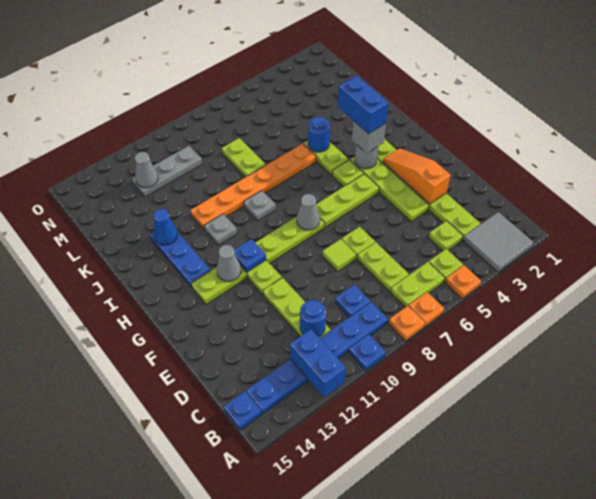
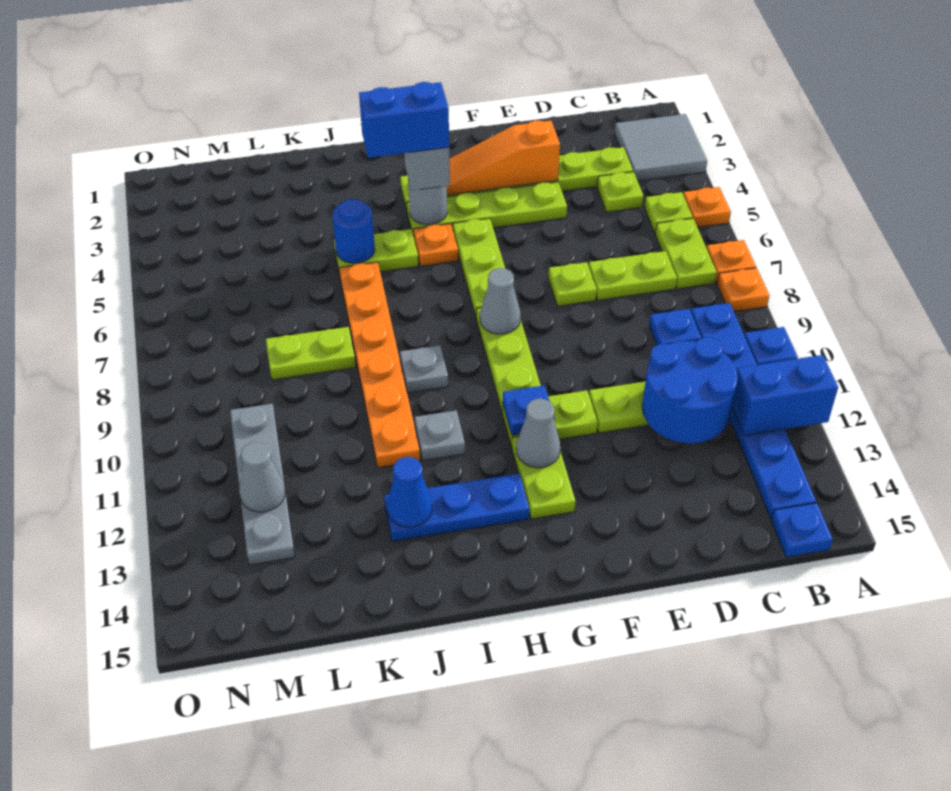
blue round brick C11 level 2 -> blue round brick C11:D12 level 2
lime tile E8 level 1 -> none
lime plate H5 level 1 -> orange plate H5 level 1
grey plate M10:M12 level 1 -> grey plate M10:M13 level 1

